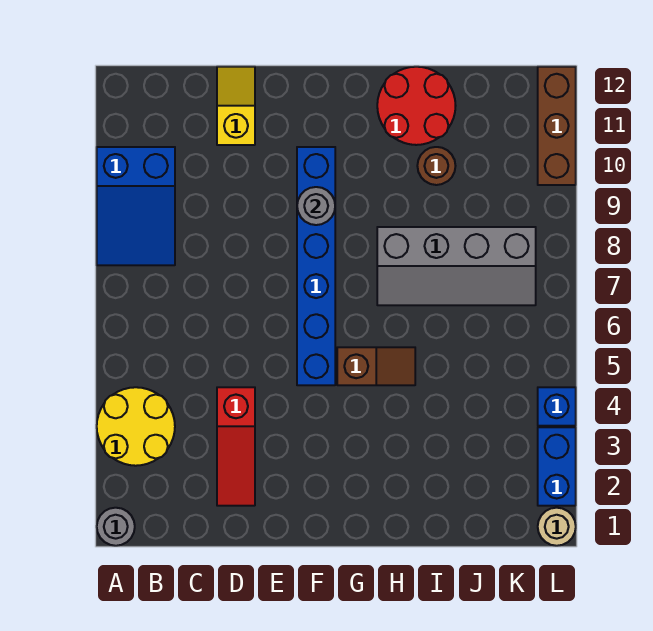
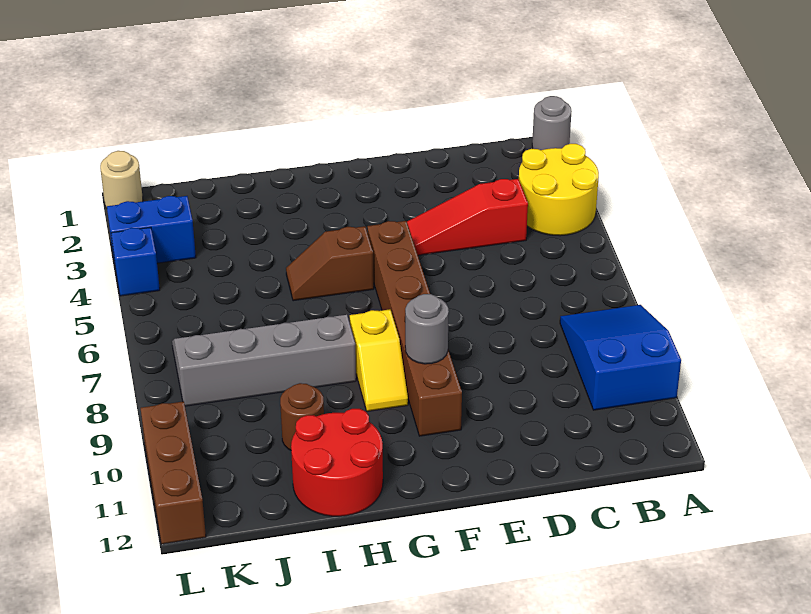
red slope D2:D4 level 1 top 4 -> red slope C4:E4 level 1 top C
yellow slope D11:D12 level 1 top 11 -> yellow slope G8:G9 level 1 top 8
blue brick F5:F10 level 1 -> brown brick F5:F10 level 1
blue brick L2:L3 level 1 -> blue brick K3:L3 level 1

